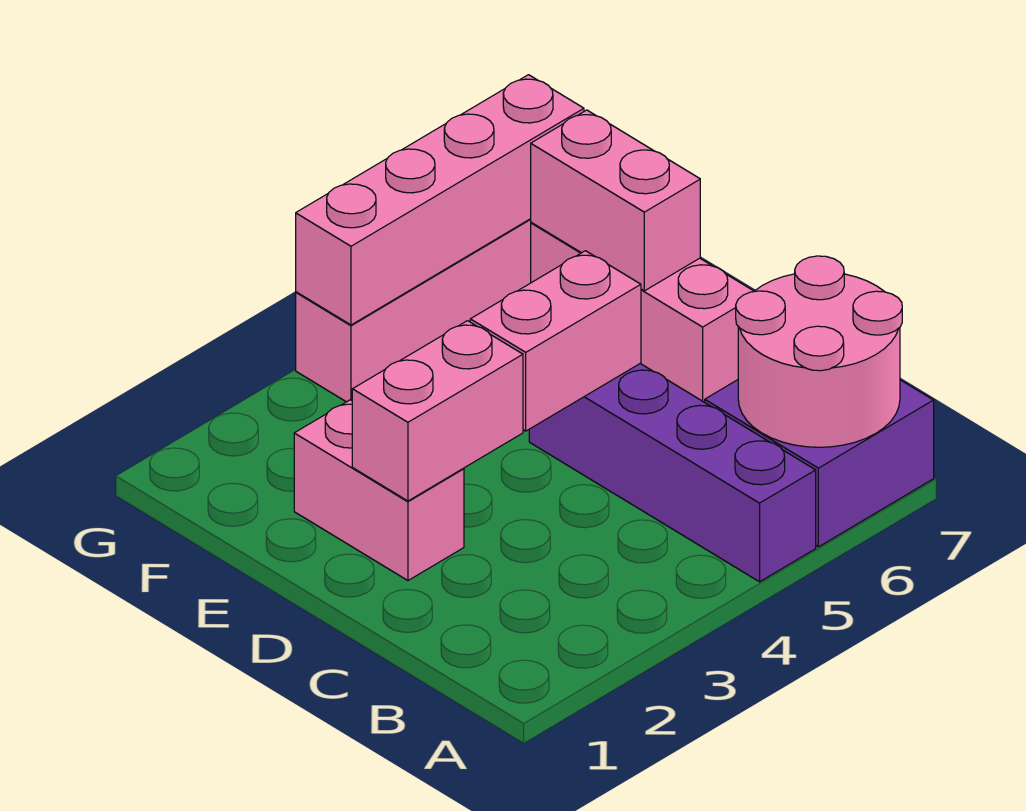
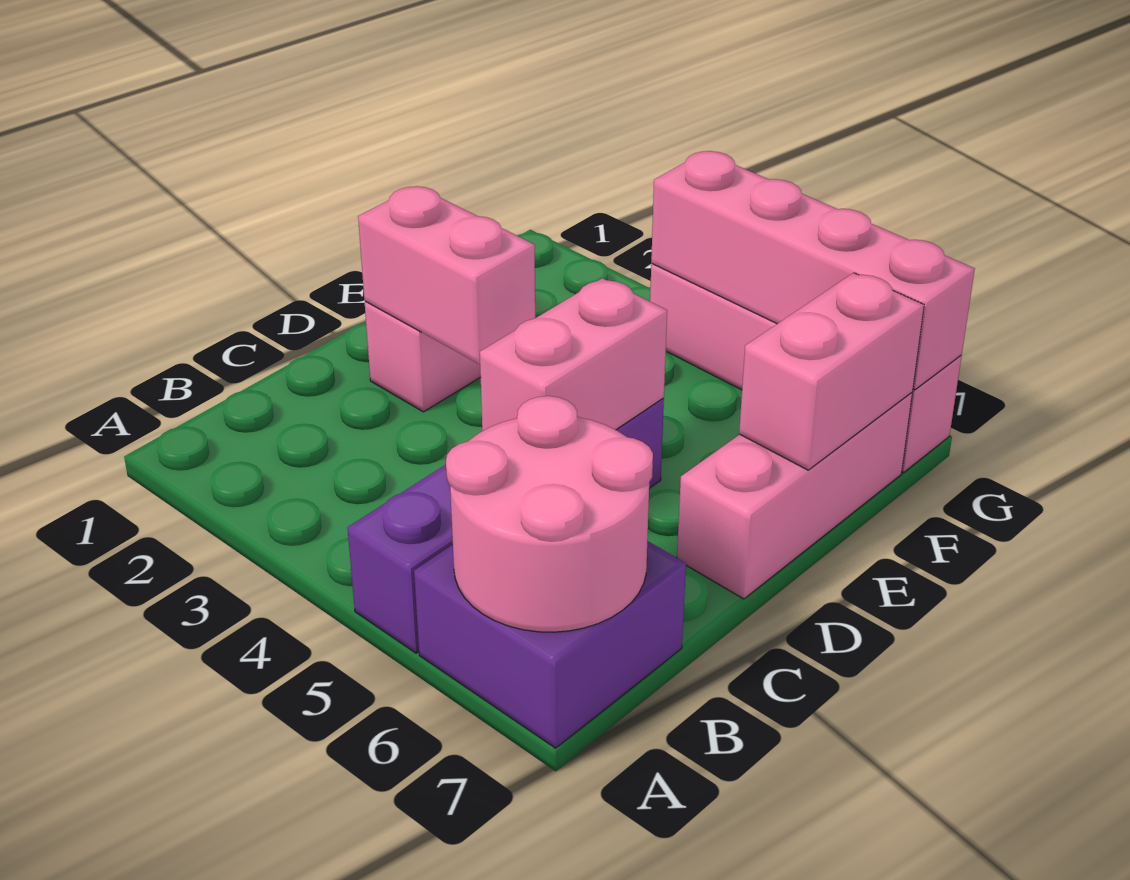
pink brick D4:D5 level 2 -> pink brick C5:D5 level 2

